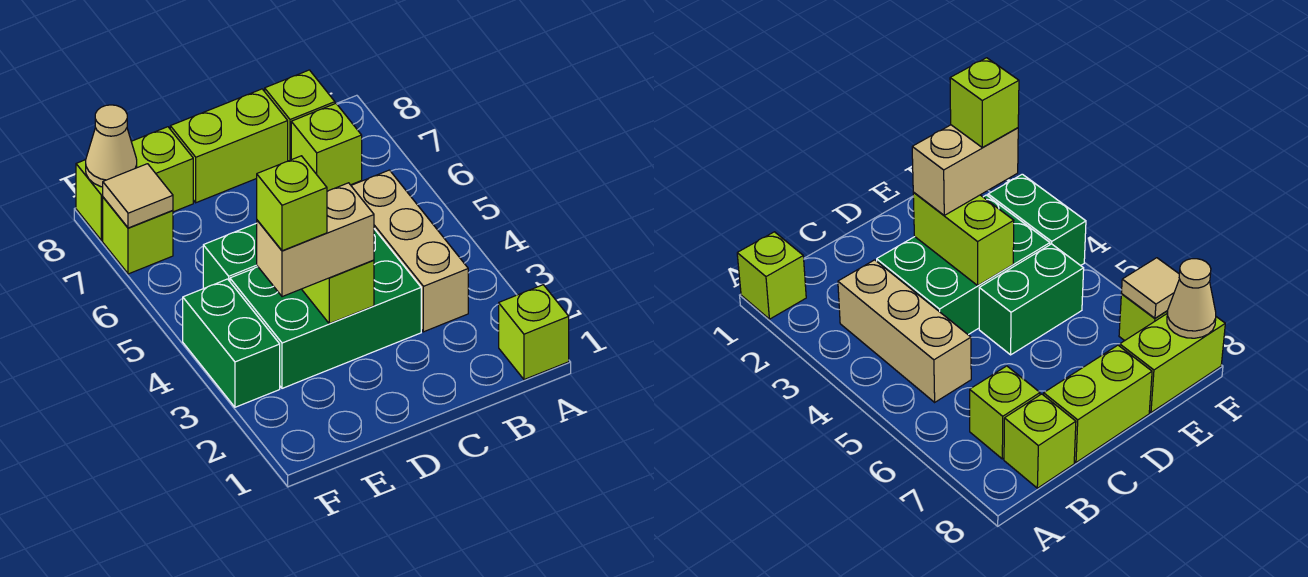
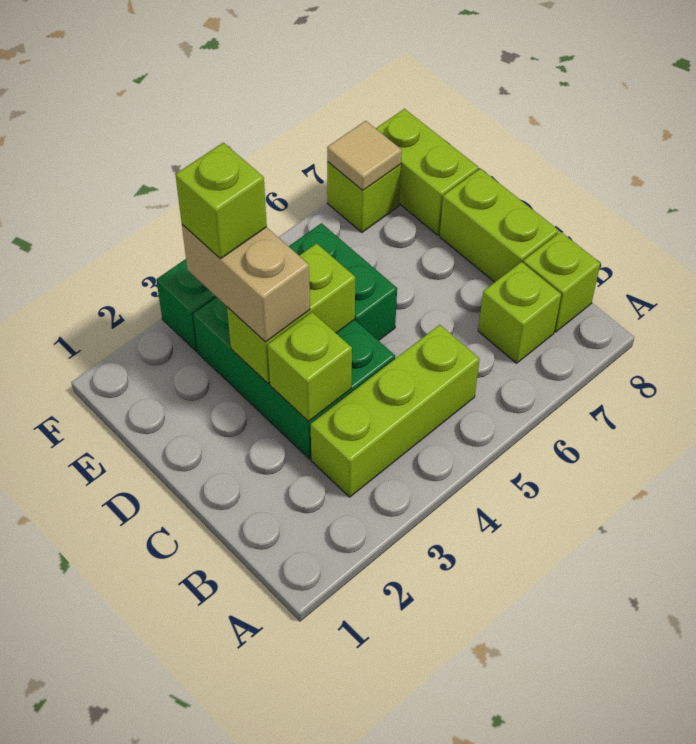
lime brick A1 level 1 -> lime brick C3 level 2
tan brick B3:B5 level 1 -> lime brick B3:B5 level 1
tan cone F8 level 2 -> none

